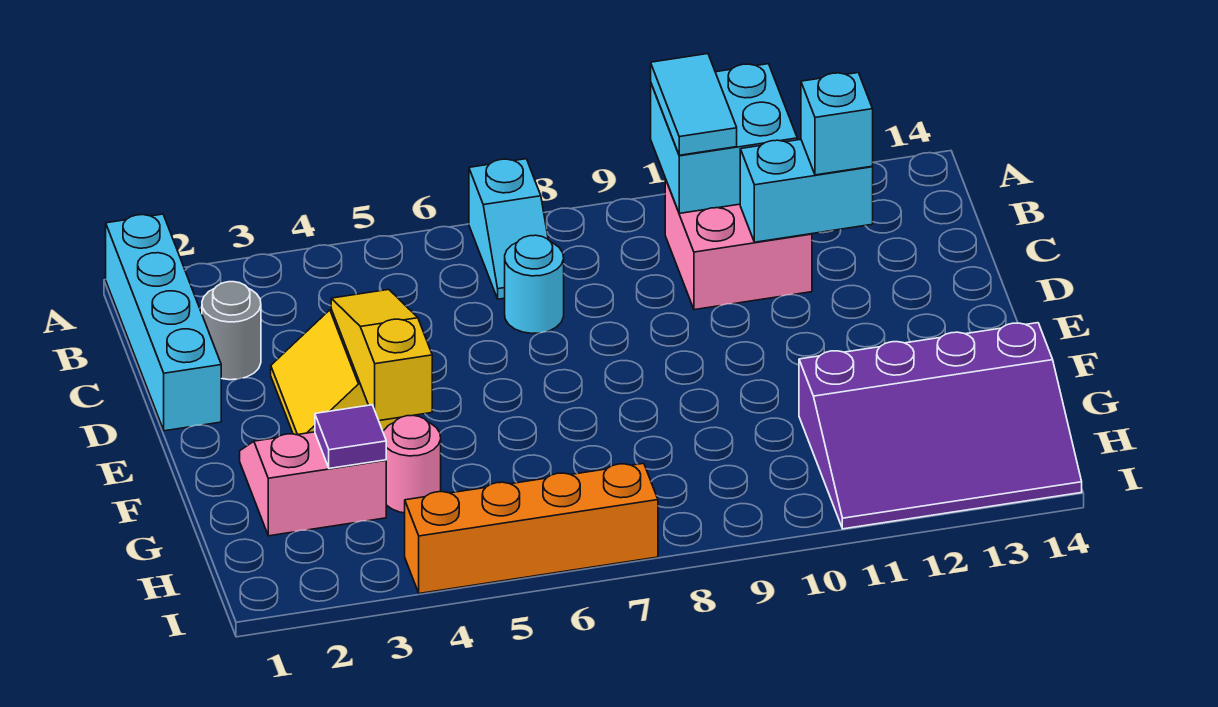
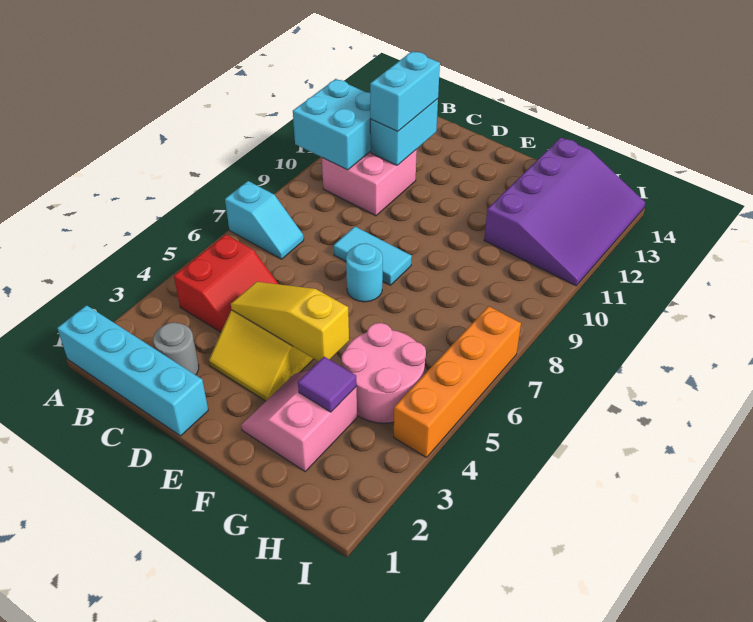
cyan tile A10:B10 level 3 -> cyan tile D8:E8 level 1
none -> red slope B4:C5 level 1 top B
cyan round brick C7 level 1 -> cyan round brick E7 level 1
cyan brick C12 level 3 -> cyan brick C11:C12 level 3
pink round brick G4 level 1 -> pink round brick G4:H5 level 1

